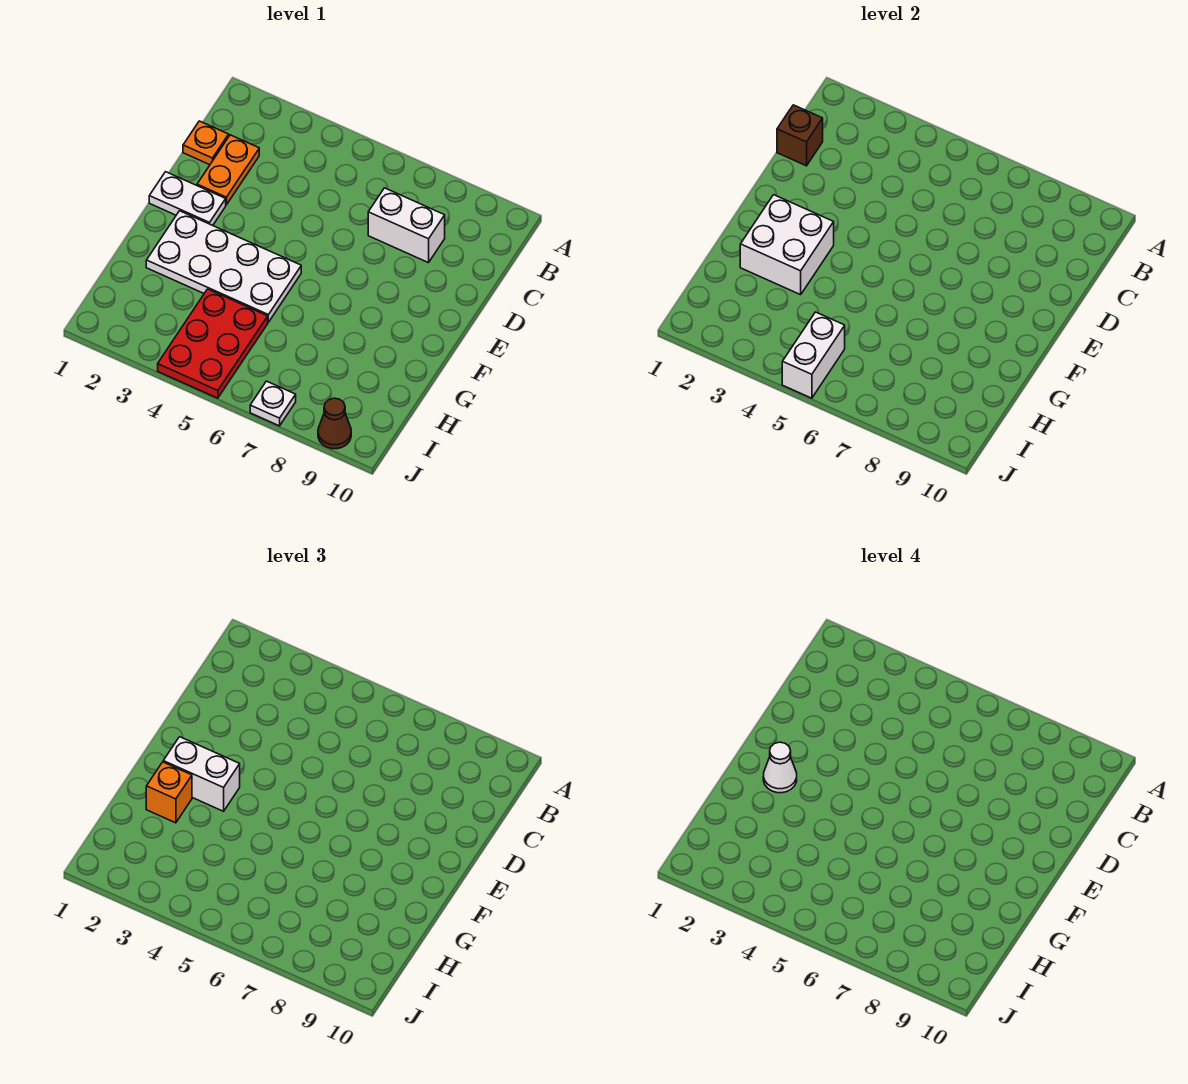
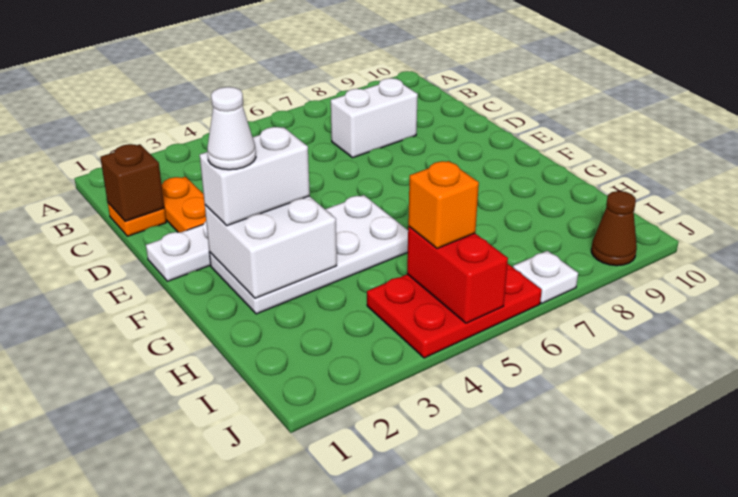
orange brick G2 level 3 -> orange brick I5 level 3
red plate H4:J5 level 1 -> red plate I4:J6 level 1
white brick I5:J5 level 2 -> red brick I5:J5 level 2

